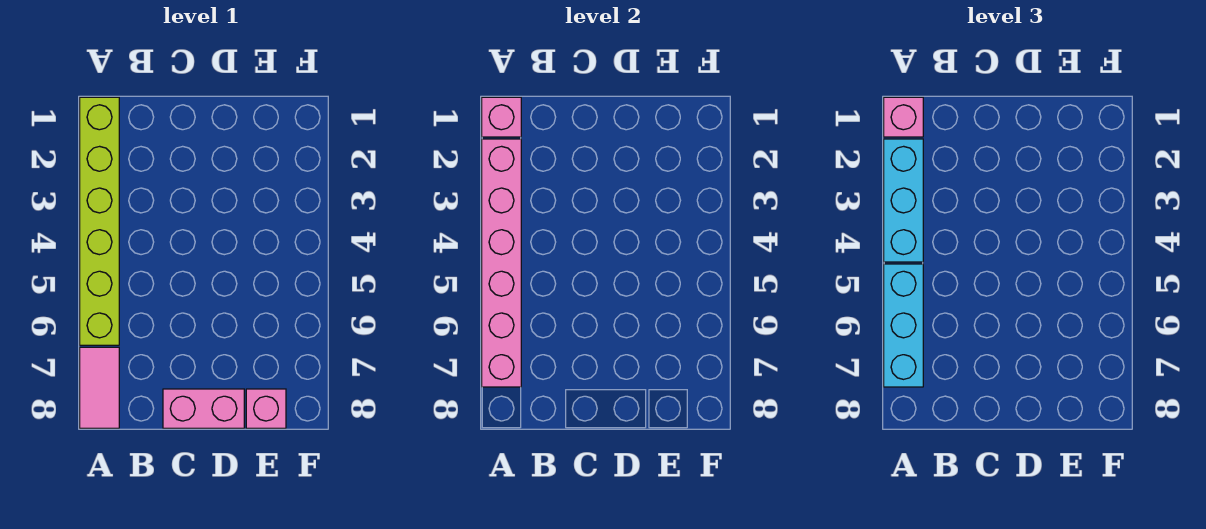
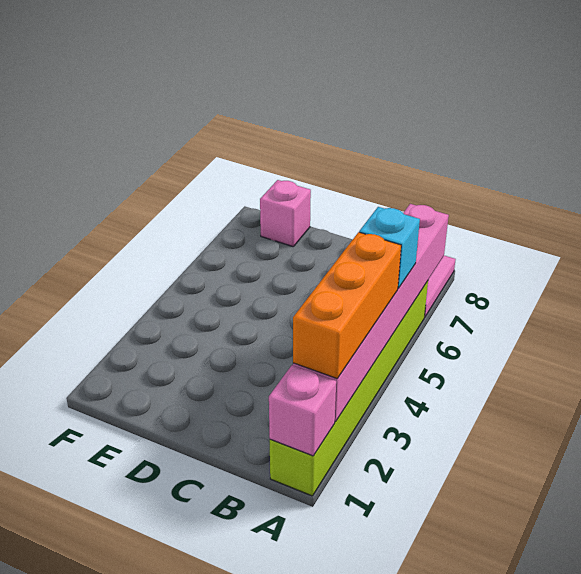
pink brick A1 level 3 -> none
cyan brick A2:A4 level 3 -> orange brick A2:A4 level 3
cyan brick A5:A7 level 3 -> cyan brick A5 level 3
pink brick C8:D8 level 1 -> none

